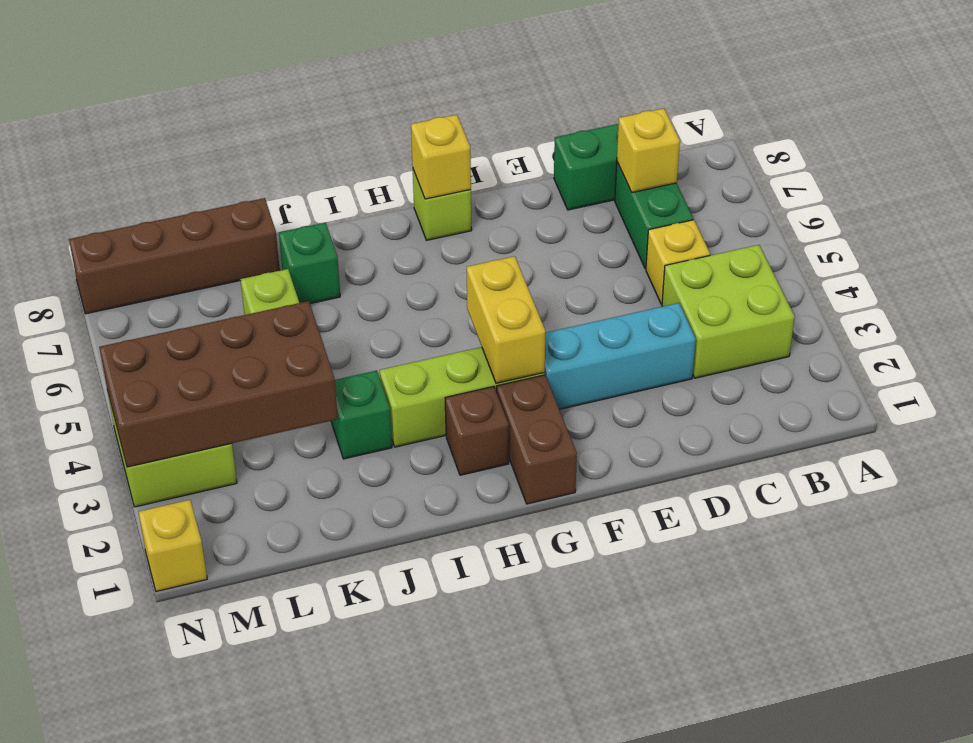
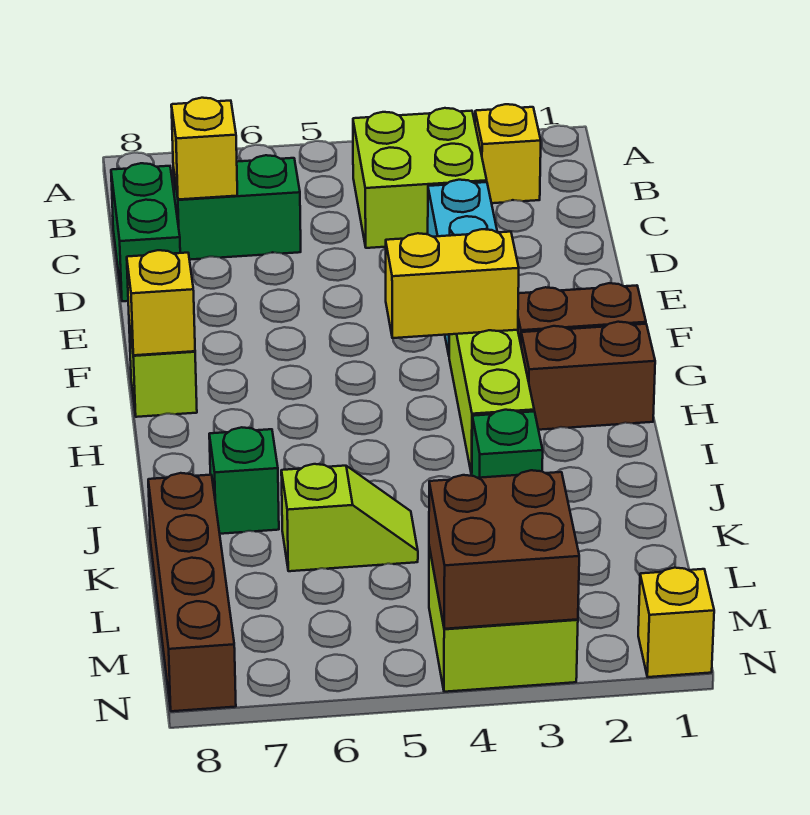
yellow brick C5 level 1 -> yellow brick B2 level 1
brown brick H2 level 1 -> brown brick H1:H2 level 1
brown brick K3:N4 level 2 -> brown brick M3:N4 level 2

